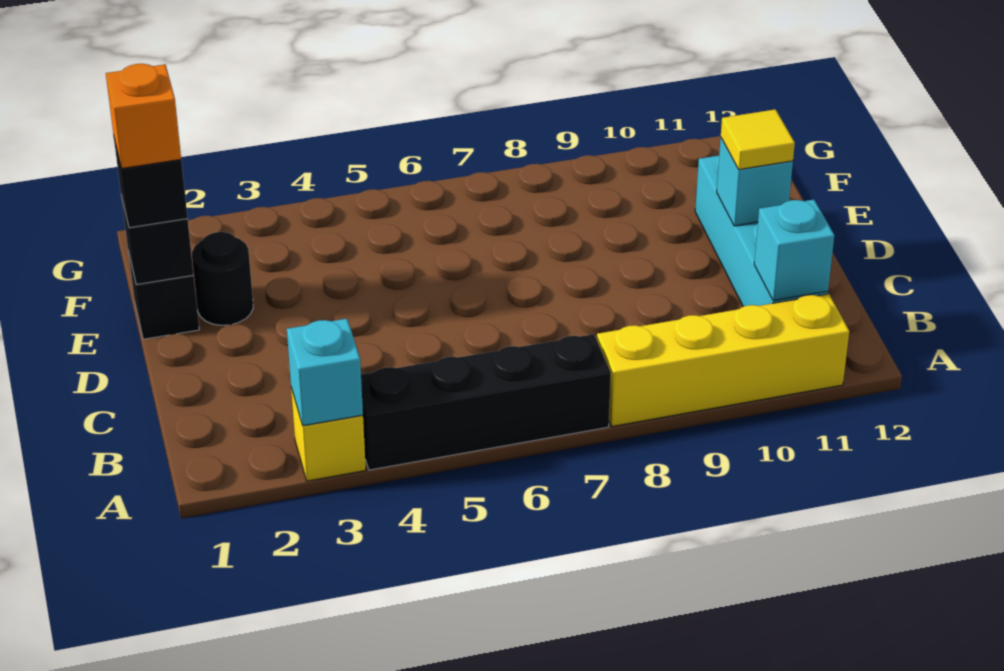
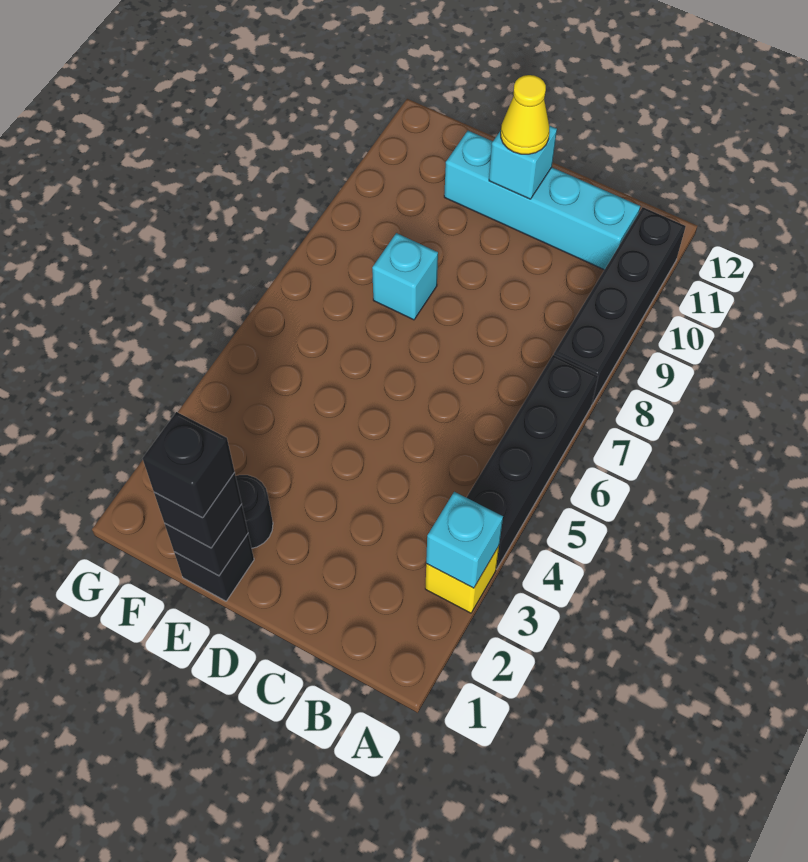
yellow brick A8:A11 level 1 -> black brick A8:A11 level 1
cyan brick B11 level 2 -> cyan brick E8 level 1
yellow tile D11 level 3 -> yellow cone D11 level 3
orange brick E1 level 4 -> black brick E1 level 4

